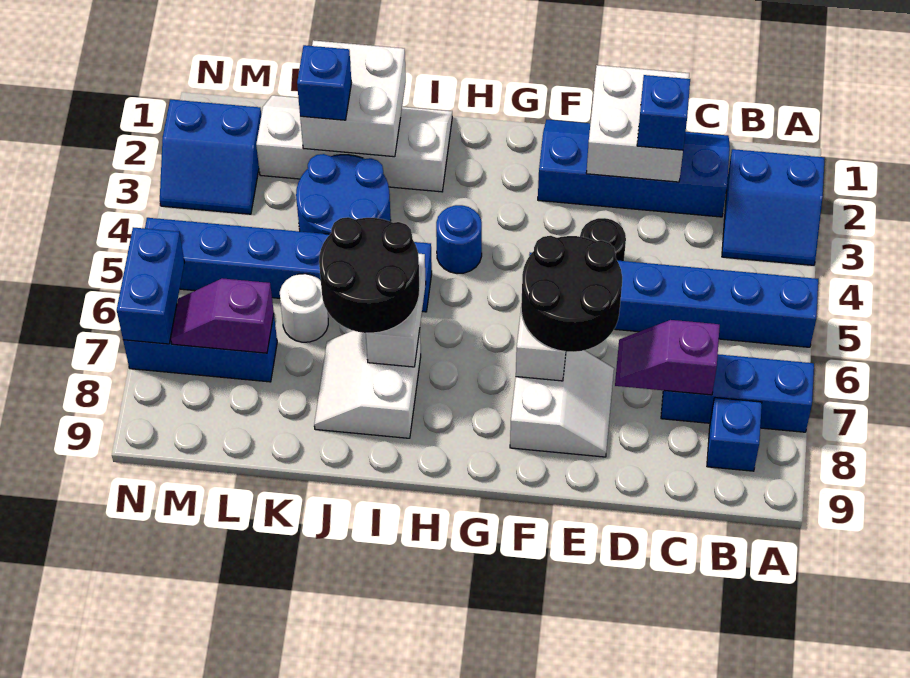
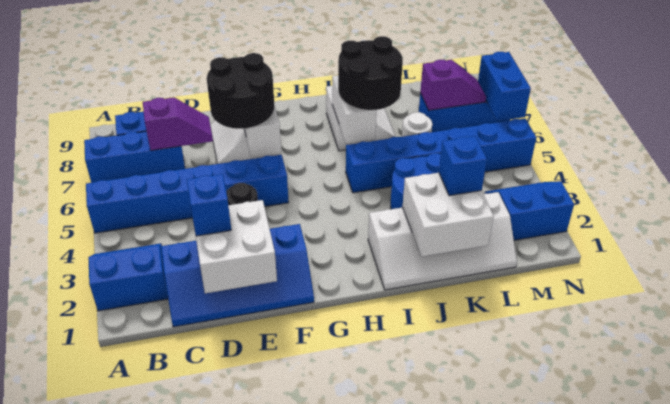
blue round brick H4 level 1 -> none

